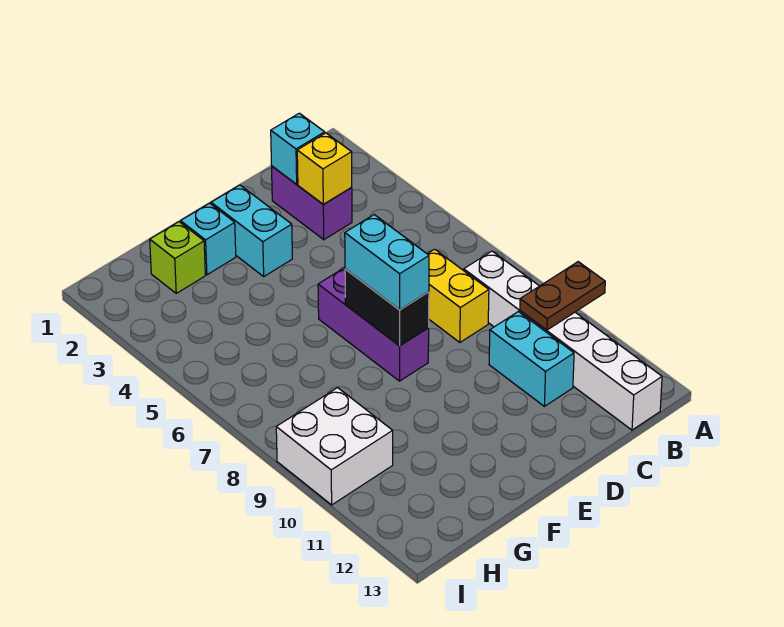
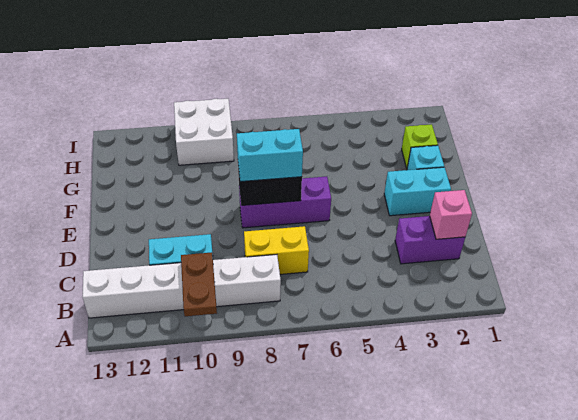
cyan brick C2 level 2 -> pink brick C2 level 2
yellow brick C3 level 2 -> none

